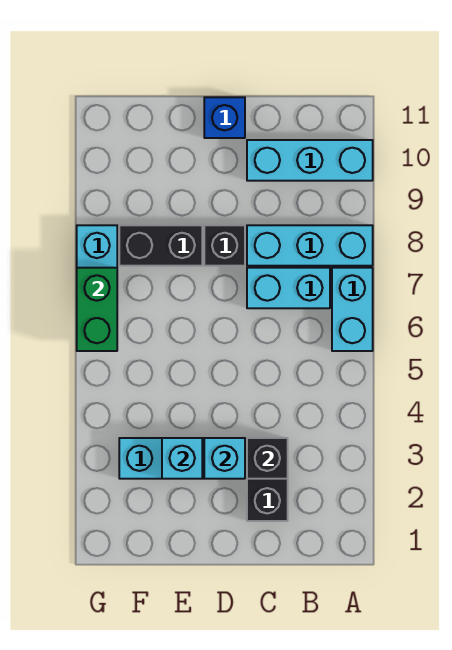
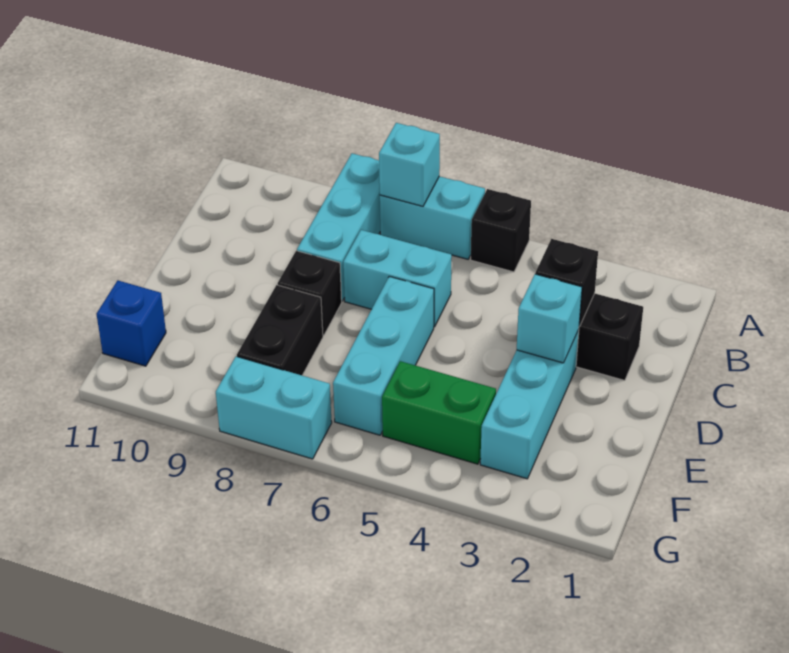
none -> black brick A5 level 1
cyan brick A10:C10 level 1 -> cyan brick D6:F6 level 1
cyan brick B7:C7 level 1 -> cyan brick C6:C7 level 1
blue brick D11 level 1 -> blue brick F11 level 1
cyan brick E3 level 2 -> cyan brick A7 level 2
green brick G6:G7 level 2 -> green brick F4:F5 level 1

